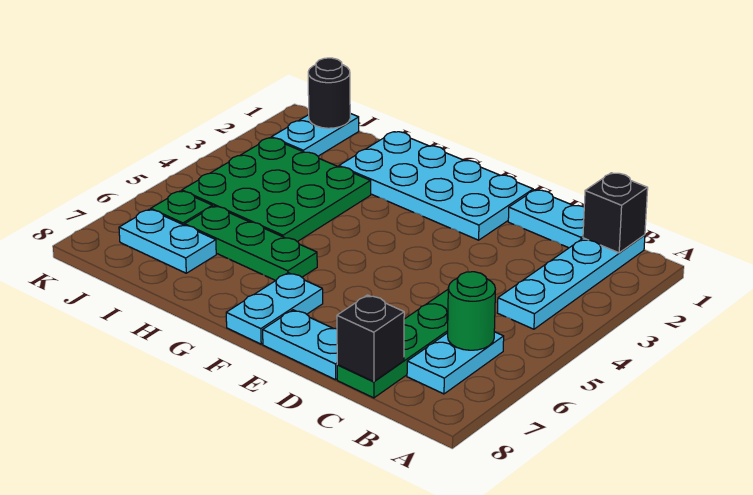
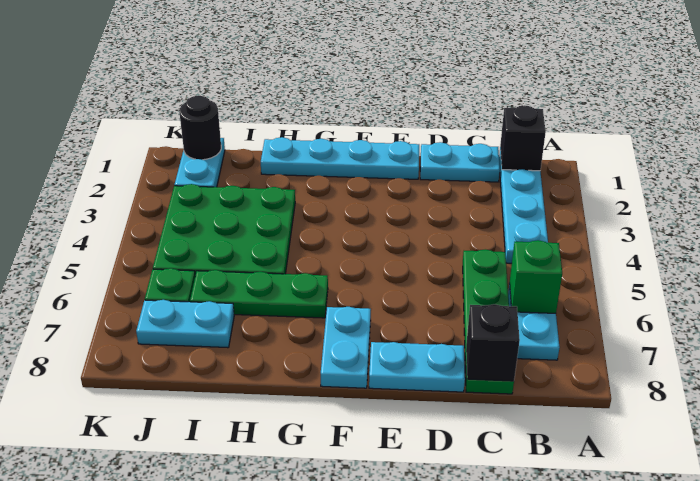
green round brick B6 level 2 -> green brick B6 level 2
cyan plate E1:H2 level 1 -> cyan plate E1:H1 level 1

